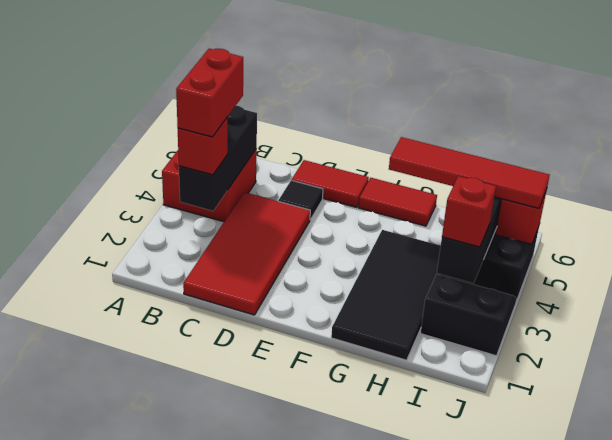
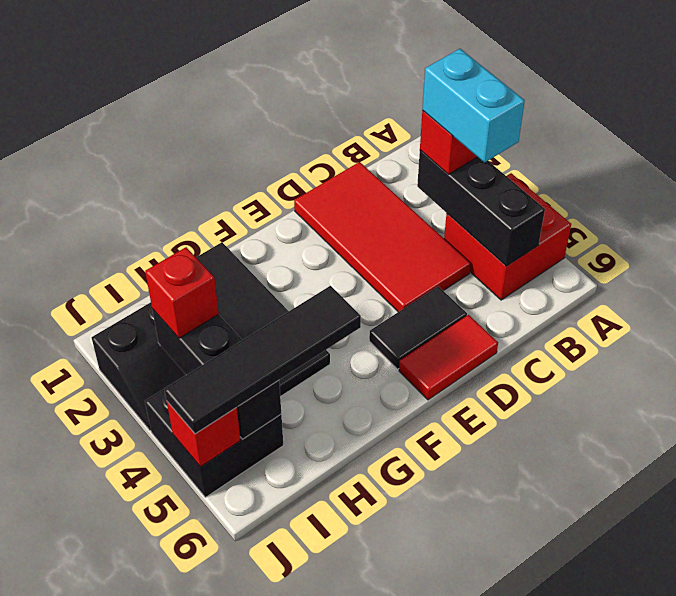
red brick B3:B4 level 4 -> cyan brick B3:B4 level 4
black tile D5 level 1 -> black tile D5:E5 level 1
red tile F6:G6 level 1 -> none
red tile G5:J5 level 3 -> black tile G5:J5 level 3

